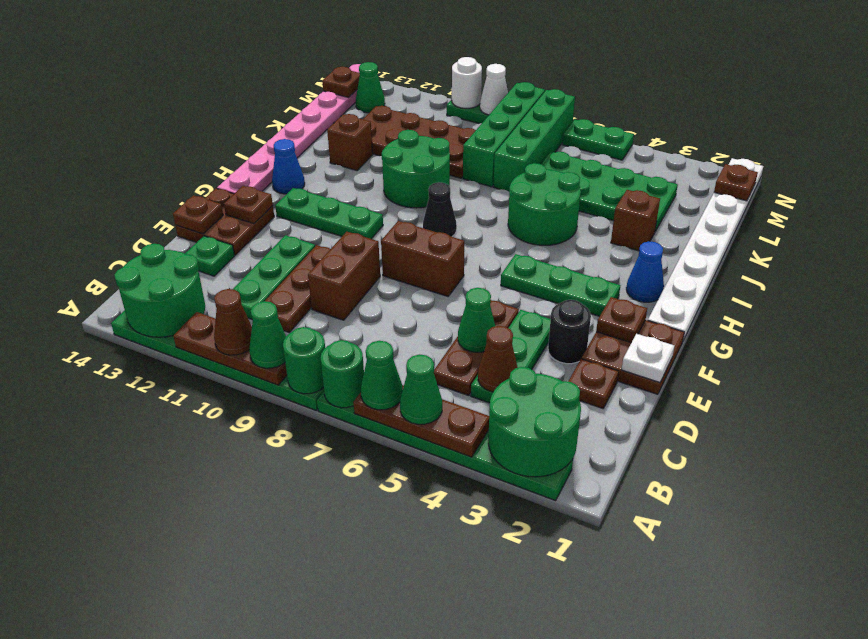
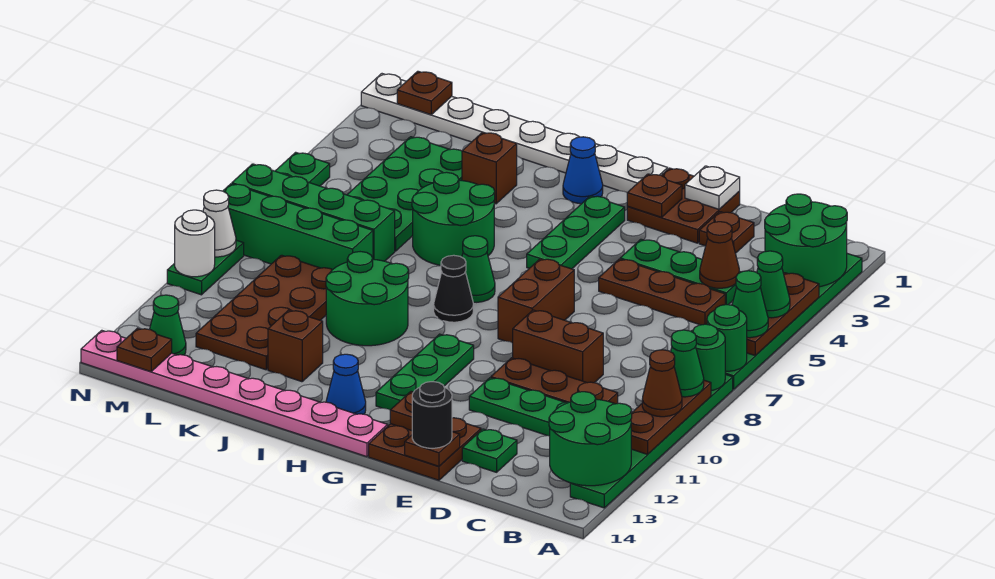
green cone D5 level 2 -> green cone H7 level 1
black round brick E3 level 1 -> black round brick E14 level 3

